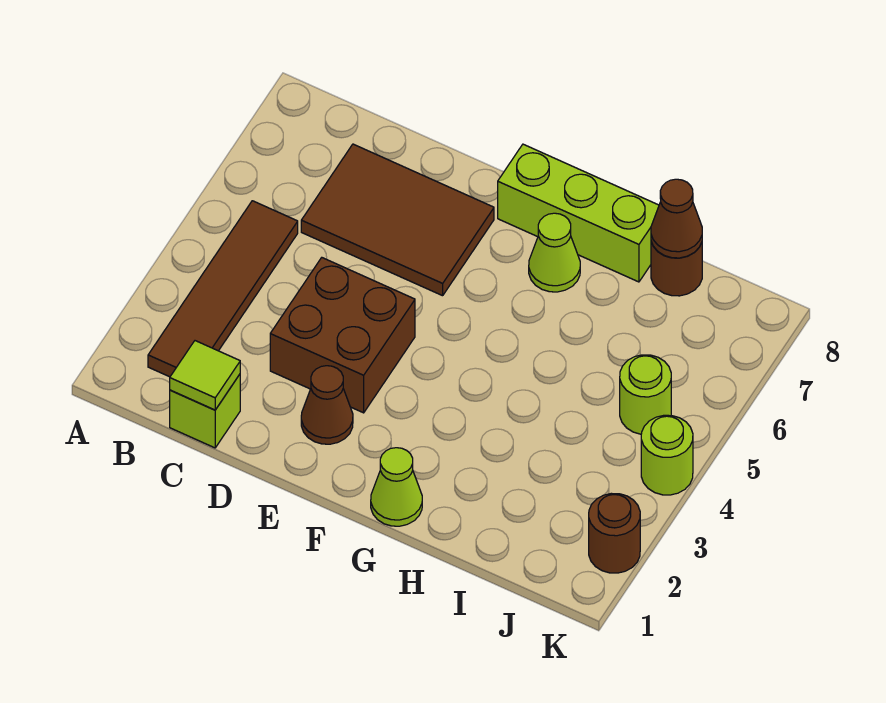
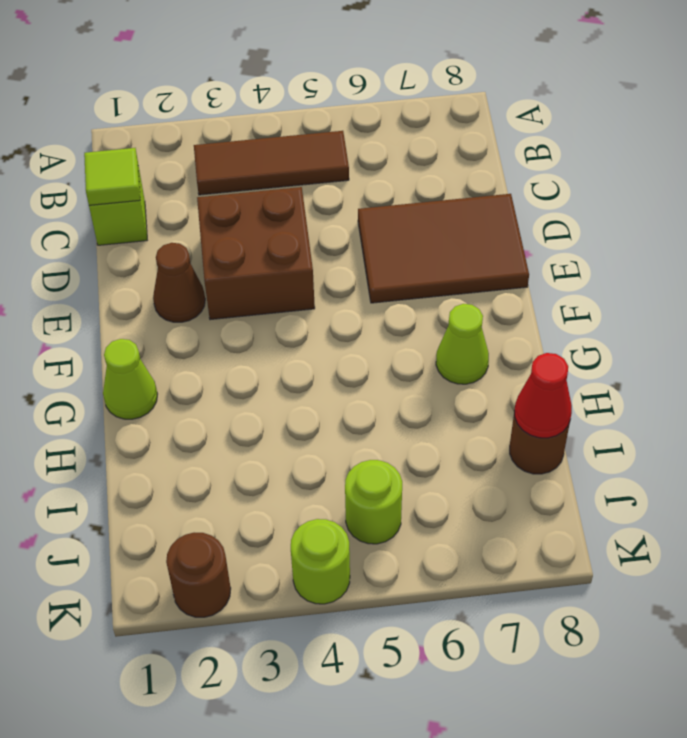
brown tile B2:B5 level 1 -> brown tile B3:B5 level 1
brown tile C6:E7 level 1 -> brown tile D6:E8 level 1
lime brick F8:H8 level 1 -> none
brown cone I8 level 2 -> red cone I8 level 2

